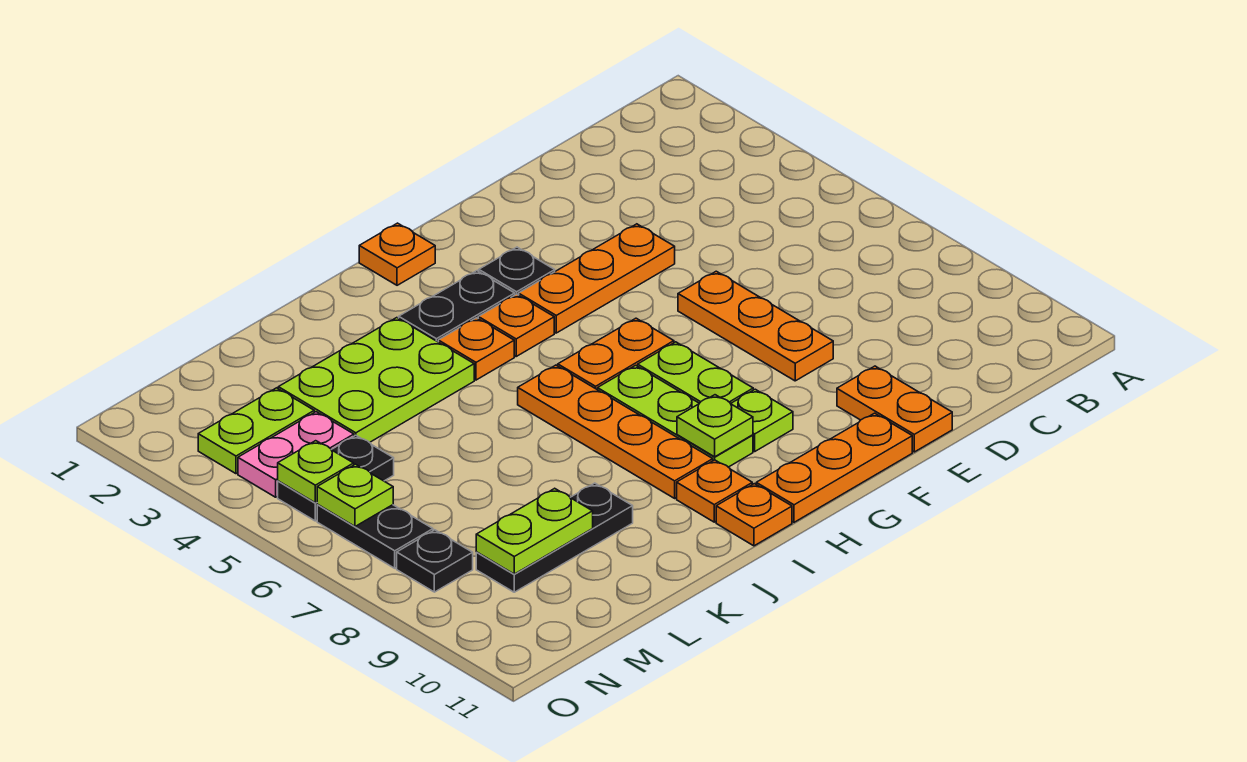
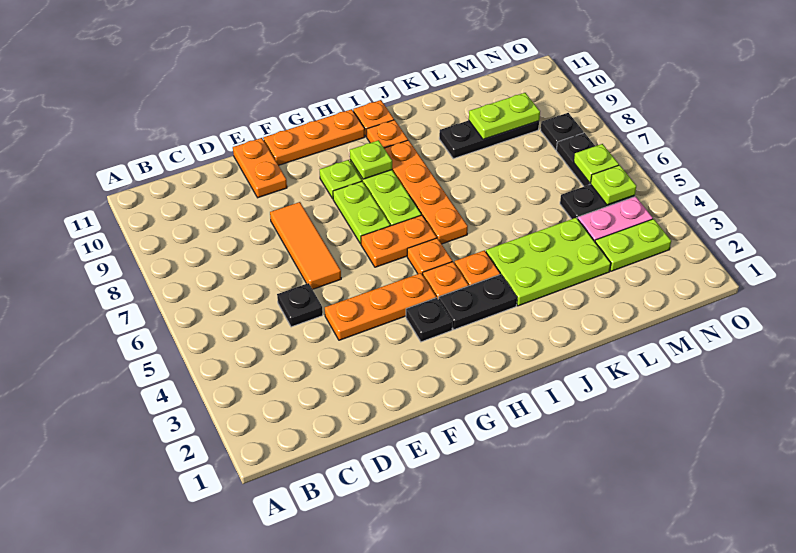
none -> black plate D5 level 1
orange plate E6:E8 level 1 -> orange tile E6:E8 level 1
orange plate H1 level 1 -> orange plate H5 level 1

